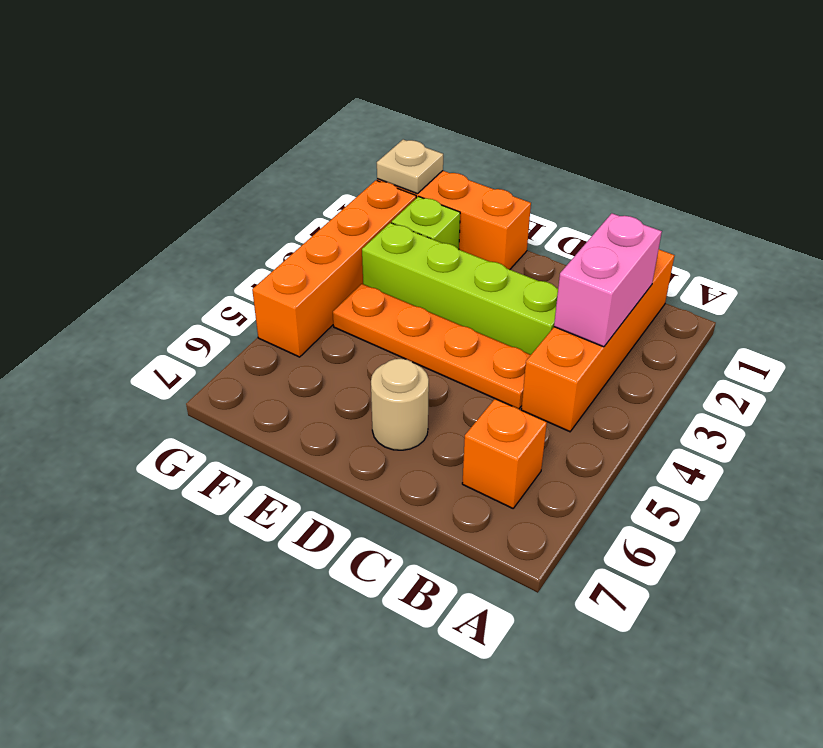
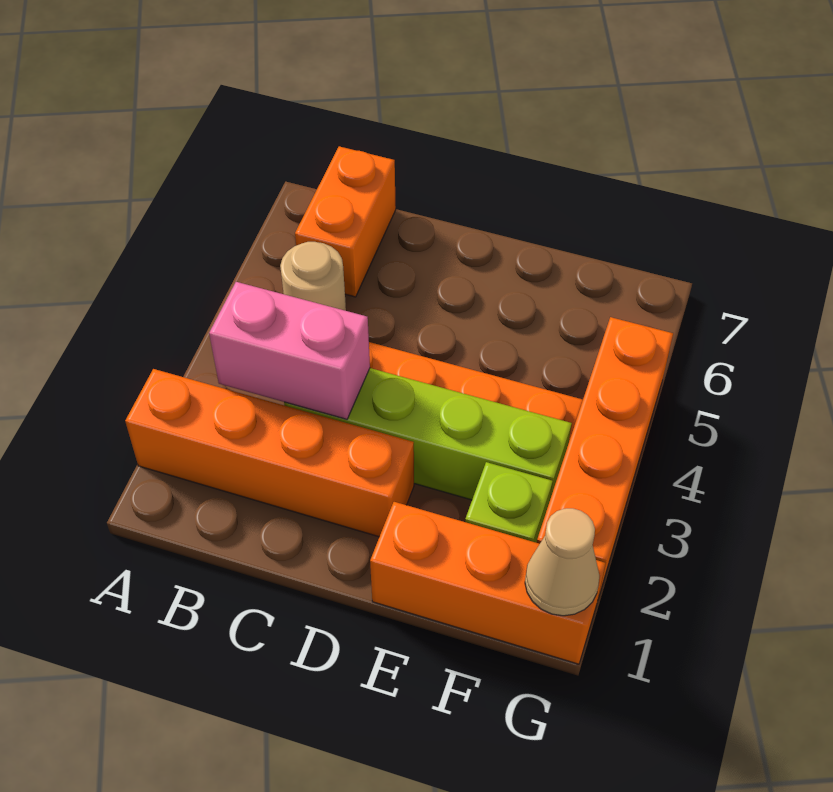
orange brick B1:B4 level 1 -> orange brick A2:D2 level 1
pink brick B2:B3 level 2 -> pink brick B3:C3 level 2
orange brick B6 level 1 -> orange brick B6:B7 level 1
tan round brick D6 level 1 -> tan round brick B5 level 1
tan plate G1 level 2 -> tan cone G1 level 2

